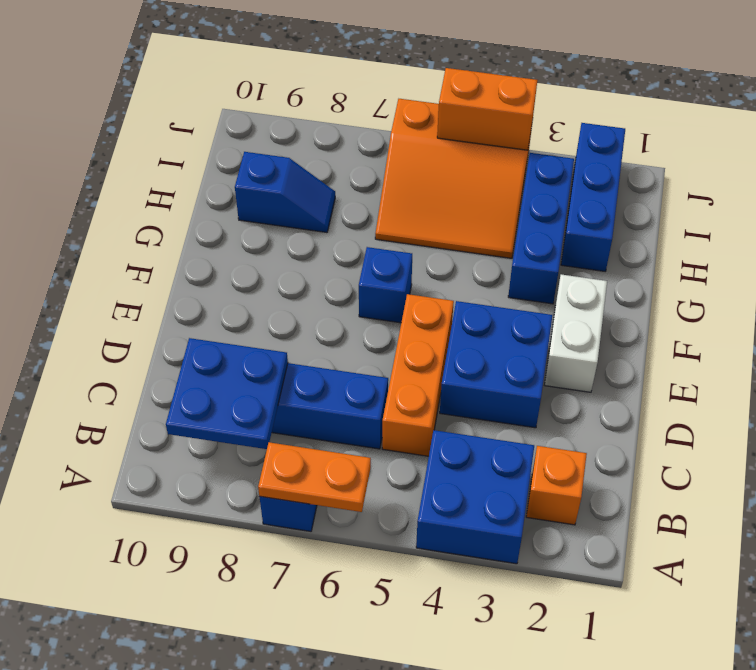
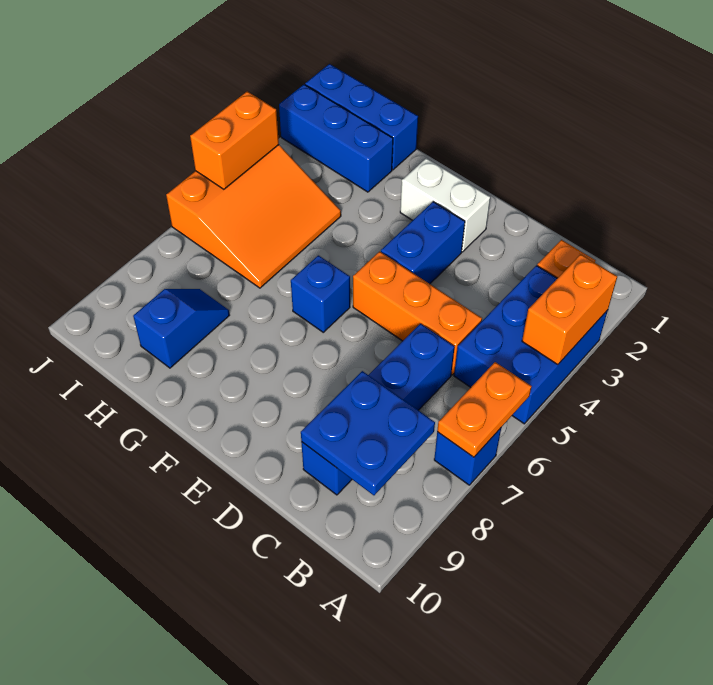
blue brick A3:B4 level 1 -> blue brick A3:B5 level 1
none -> orange brick A3:A4 level 2
blue brick D3:E4 level 1 -> blue brick E3:E4 level 1
blue brick G3:I3 level 1 -> blue brick H1:J1 level 1

